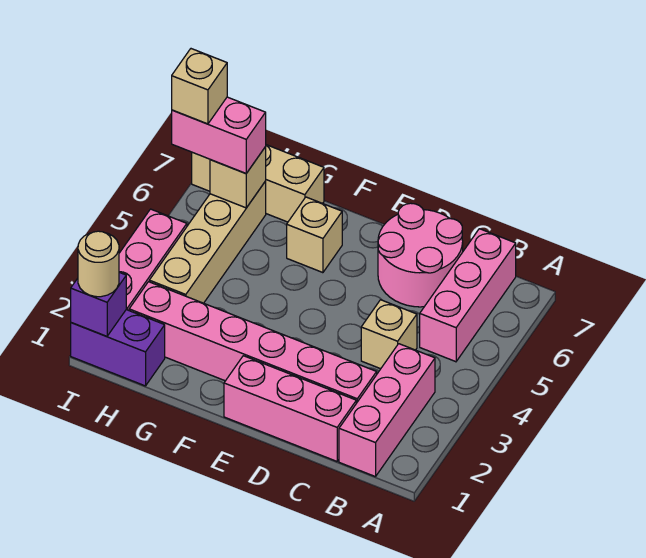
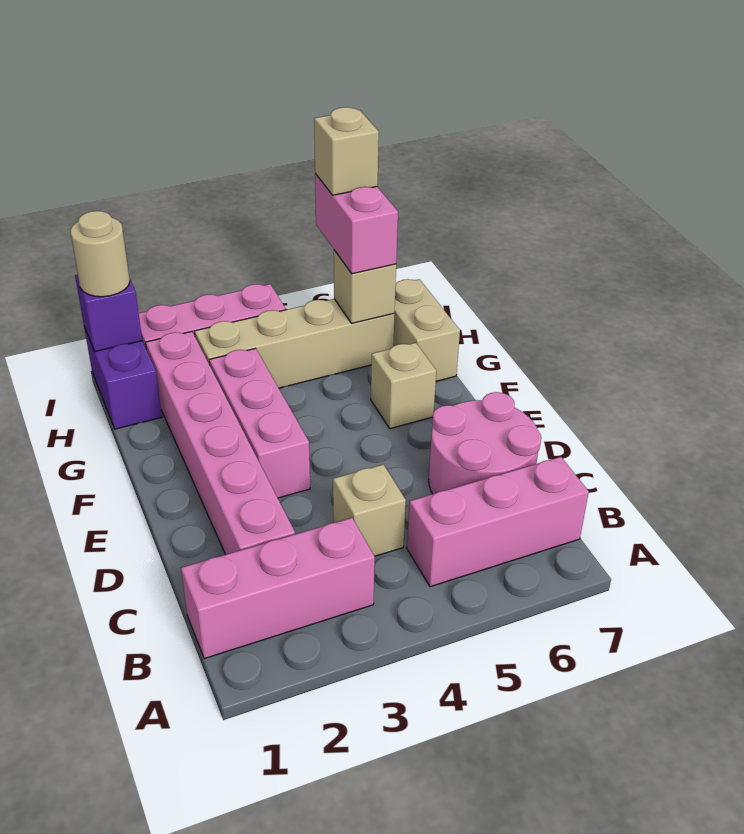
pink brick C1:E1 level 1 -> pink brick E3:G3 level 1
tan brick G7:I7 level 1 -> tan brick G7:H7 level 1

